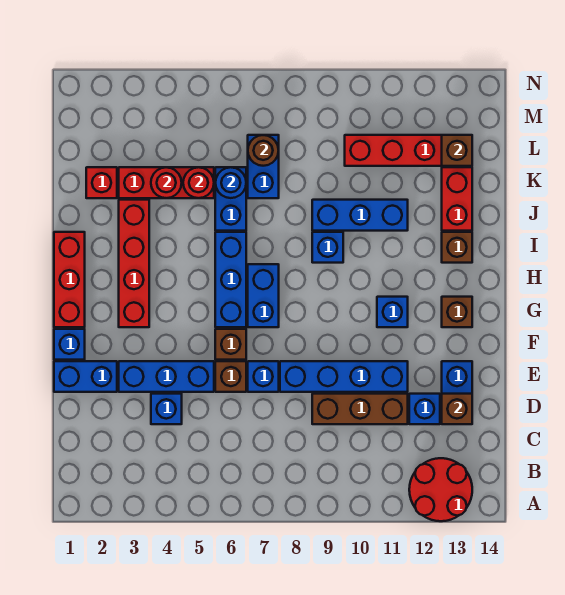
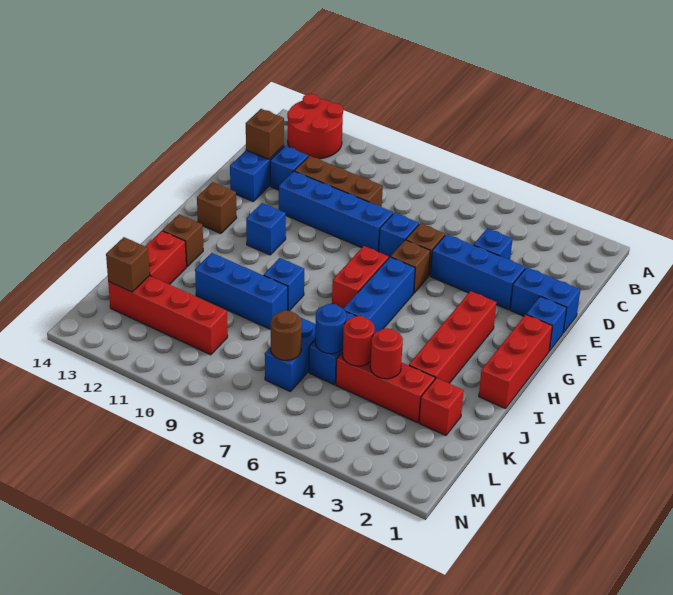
blue brick G7:H7 level 1 -> red brick G7:H7 level 1

